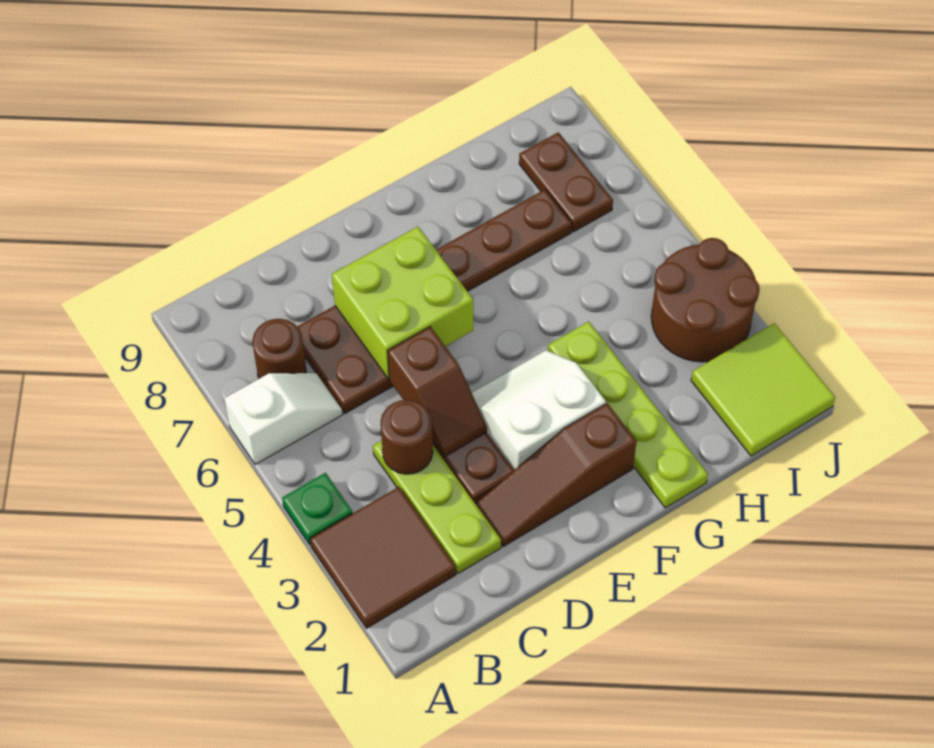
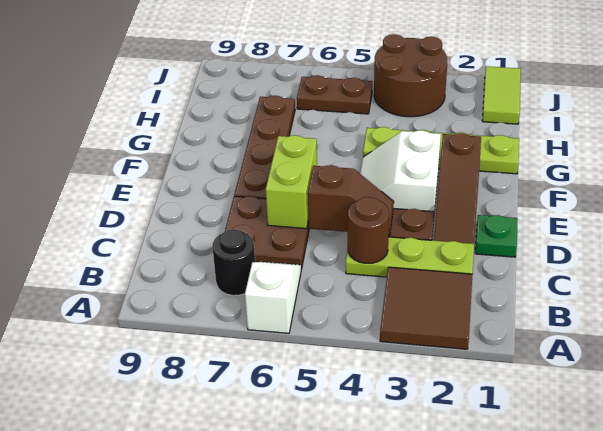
green plate A4 level 1 -> green plate D1 level 1
brown round brick B7 level 1 -> black round brick B7 level 1
lime brick D6:E7 level 2 -> lime brick D6:E6 level 2
lime tile I1:J2 level 1 -> lime tile I1:J1 level 1
brown plate I7:I8 level 1 -> brown plate I5:I6 level 1

